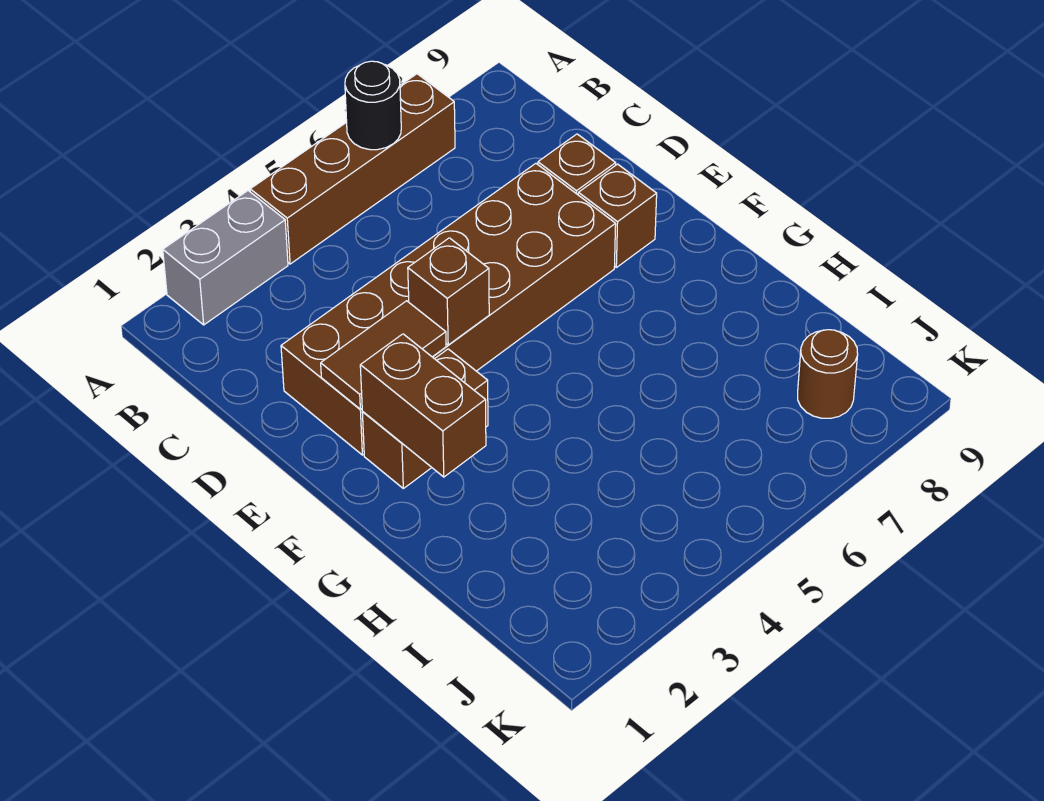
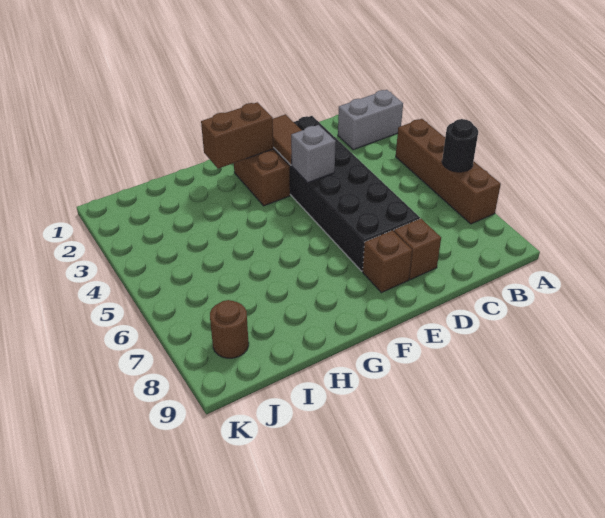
grey brick A2:A3 level 1 -> grey brick A2:B2 level 1
brown brick D2:E7 level 1 -> black brick D2:E7 level 1
brown brick E4 level 2 -> grey brick E4 level 2

